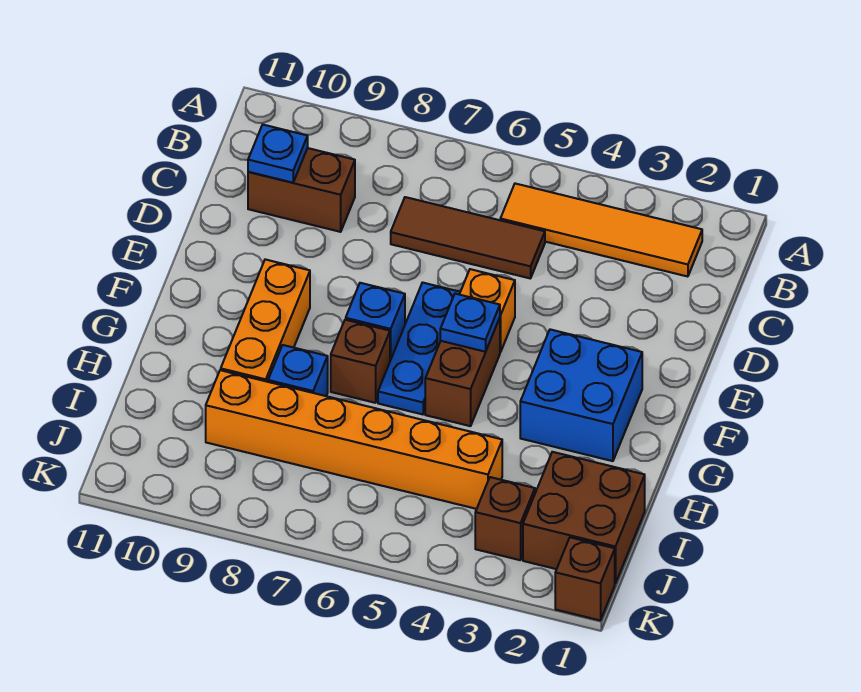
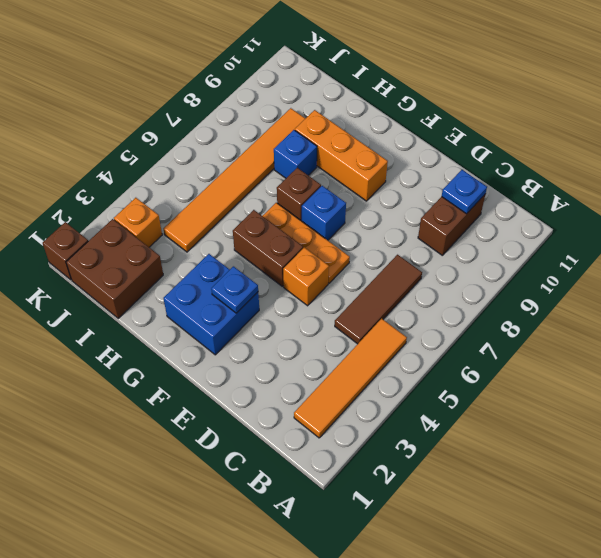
blue plate E6:G6 level 1 -> orange plate E6:G6 level 1
blue plate F5 level 2 -> blue plate F3 level 2
orange brick I4:I9 level 1 -> orange tile I4:I9 level 1
brown brick J3 level 1 -> orange brick J3 level 1

